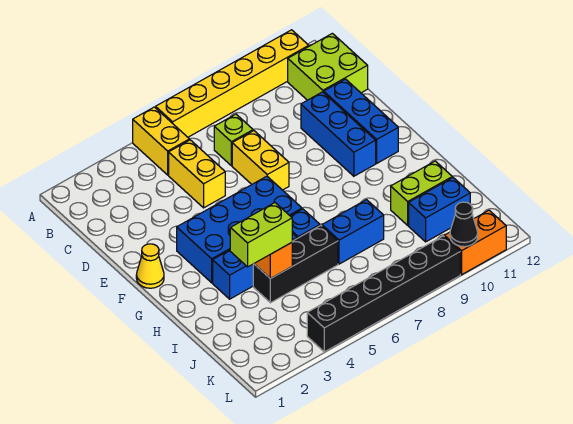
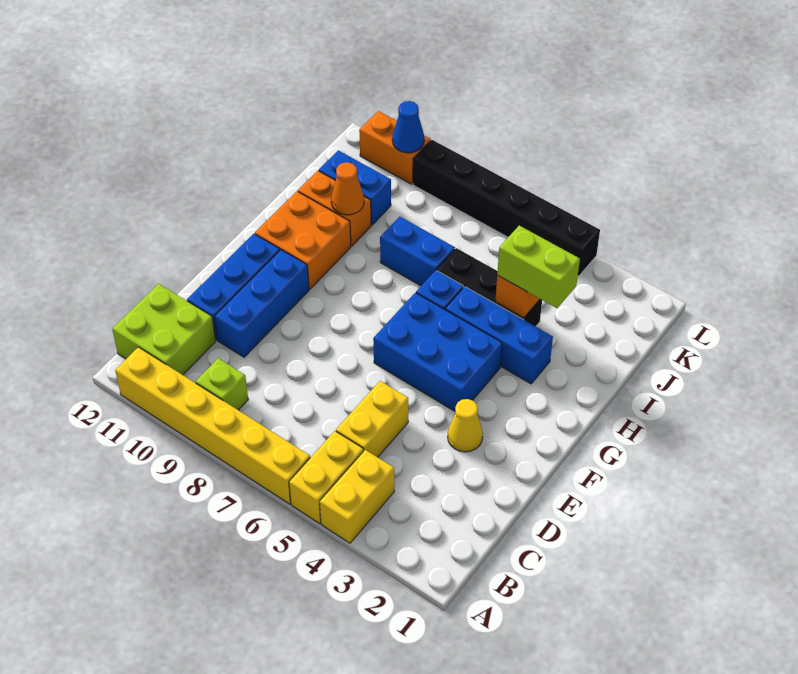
lime brick C7 level 1 -> lime brick B9 level 1
yellow brick D7:E7 level 1 -> yellow brick A4:B4 level 1
yellow cone F1 level 1 -> yellow cone E3 level 1
blue brick F3:G6 level 1 -> blue brick F4:G6 level 1
none -> orange brick G10:H11 level 1
lime brick I10:I11 level 1 -> orange brick I10:I11 level 1
none -> orange cone I10 level 2
black cone L10 level 2 -> blue cone L10 level 2

